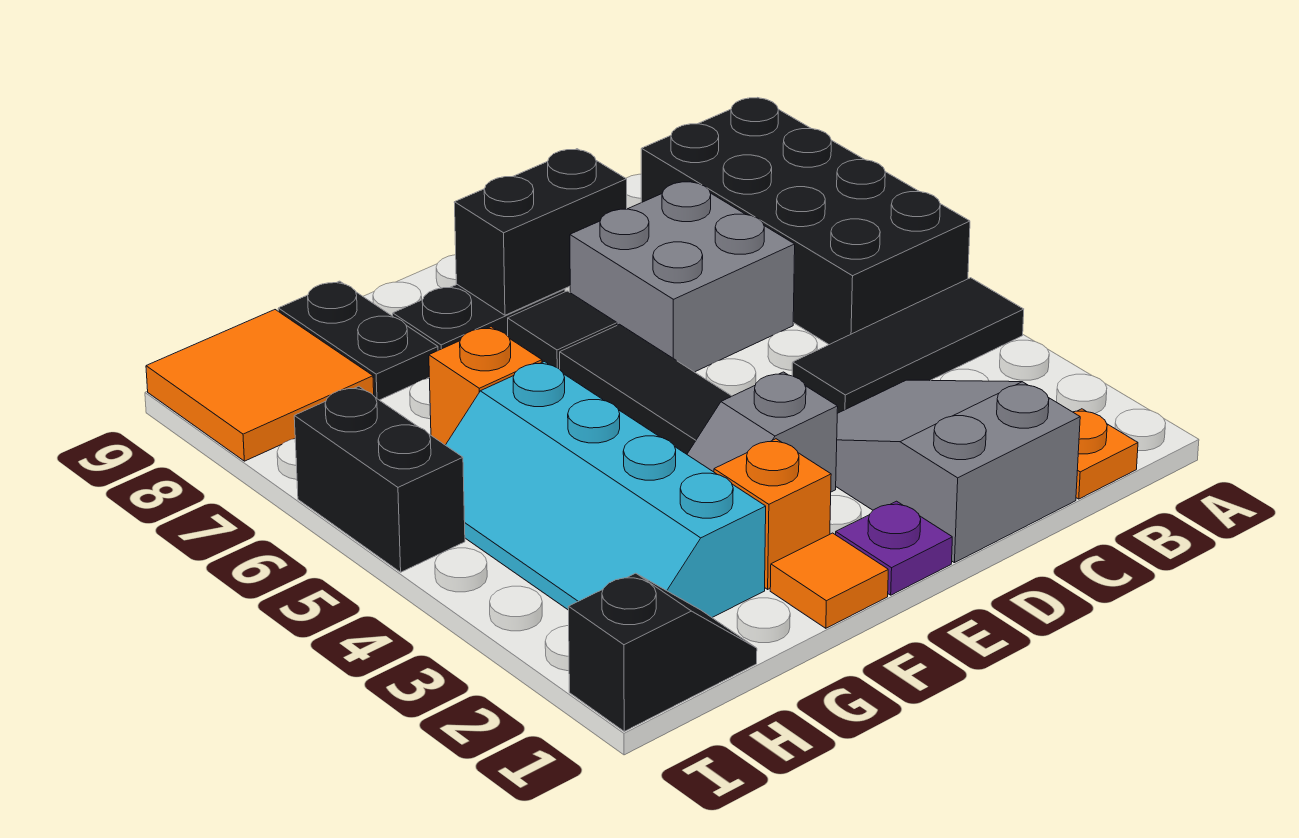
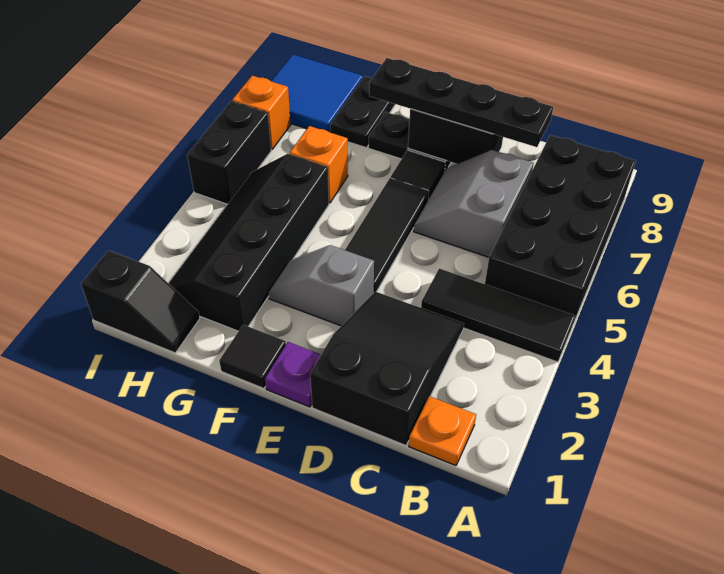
grey slope C1:D3 level 1 top 1 -> black slope C1:D3 level 1 top 1
grey brick C6:D7 level 1 -> grey slope C6:D7 level 1 top C
none -> black plate C8:F8 level 3
orange tile F1 level 1 -> black tile F1 level 1
orange brick F2 level 1 -> orange brick I7 level 1
cyan slope G2:H5 level 1 top G -> black slope G2:H5 level 1 top G
orange tile H8:I9 level 1 -> blue tile H8:I9 level 1

